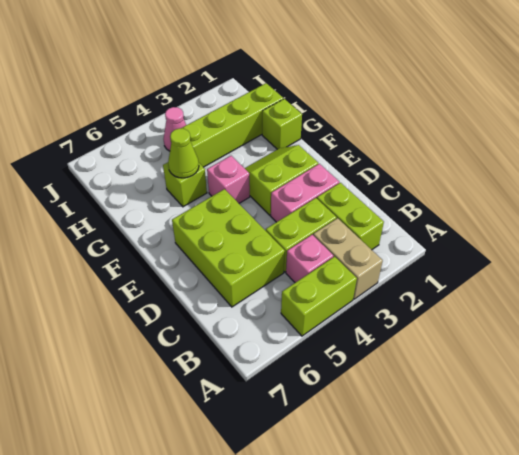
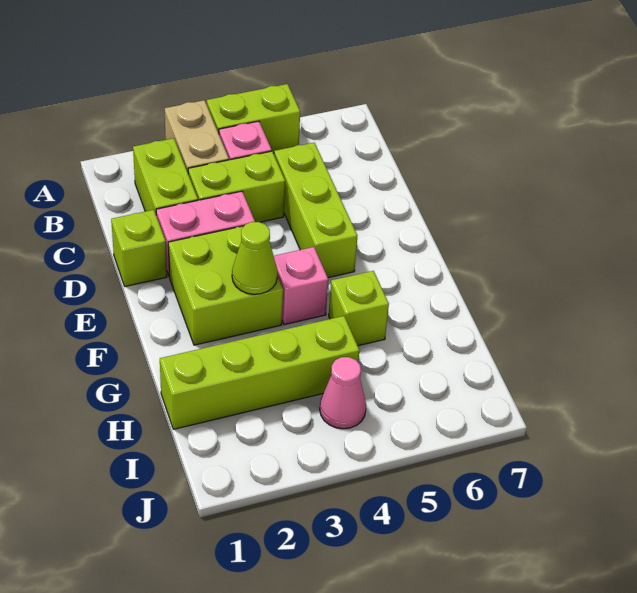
lime brick C5:E6 level 1 -> lime brick C5:E5 level 1
lime slope E2:F3 level 1 top E -> lime brick E2:F3 level 1
lime brick G1 level 1 -> lime brick D1 level 1
lime cone G5 level 2 -> lime cone F3 level 2

